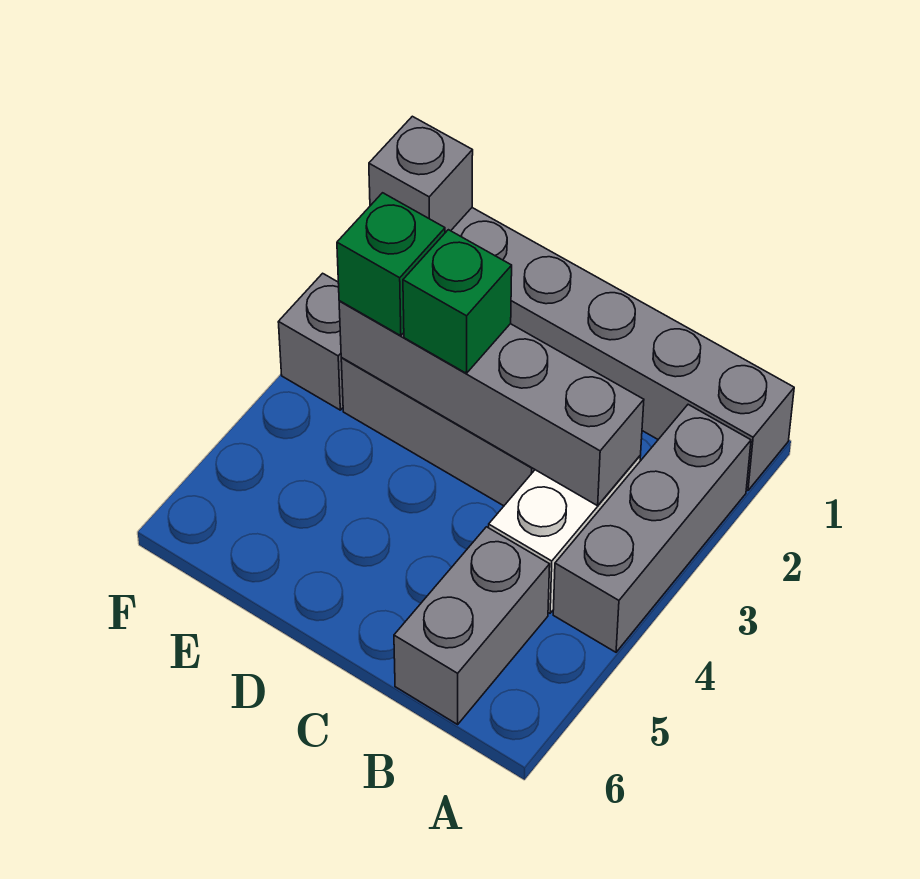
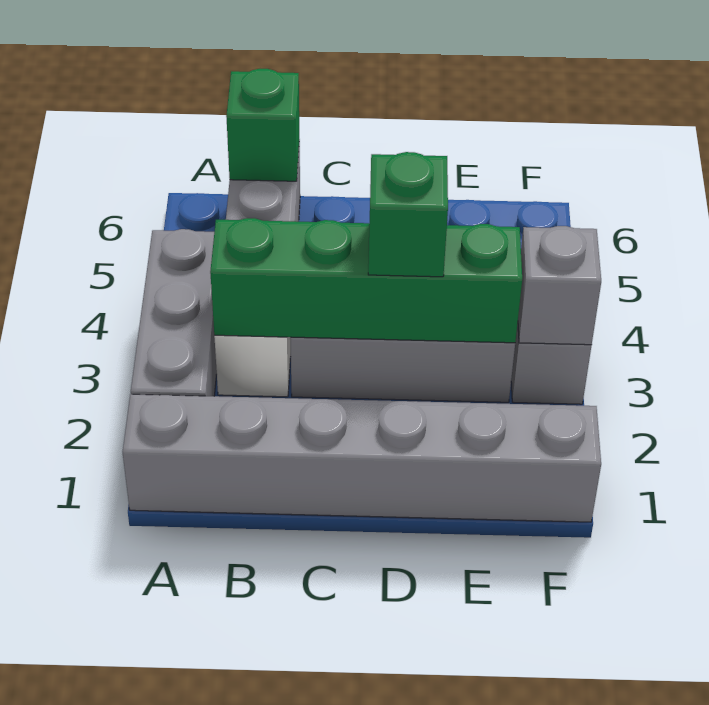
grey brick B3:E3 level 2 -> green brick B3:E3 level 2
green brick E3 level 3 -> green brick B6 level 2
grey brick F1 level 2 -> grey brick F3 level 2

